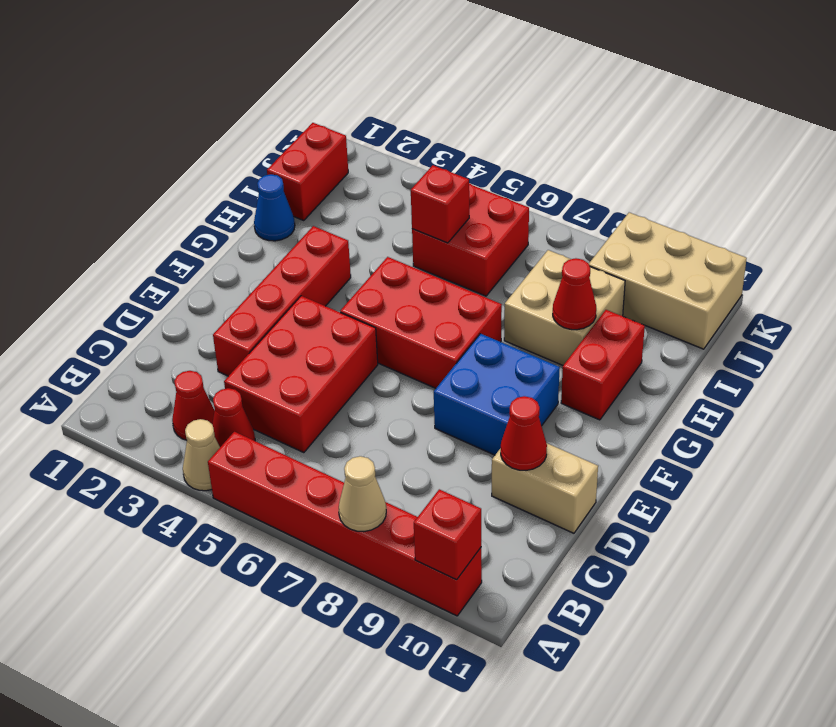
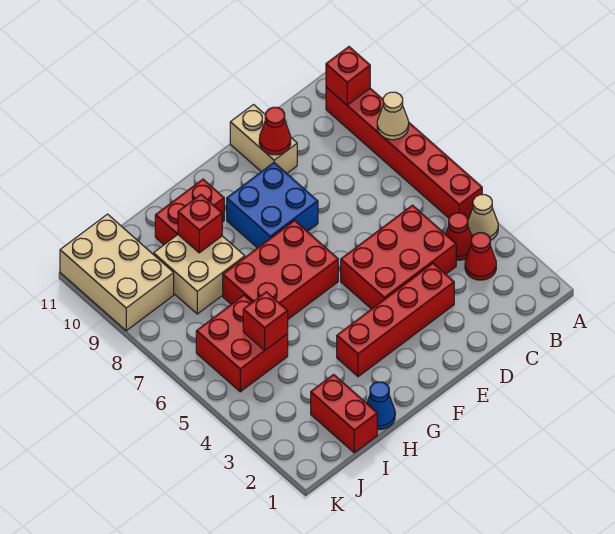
red brick F5:G7 level 1 -> red brick F6:H7 level 1
red cone H9 level 2 -> red brick H9 level 2
red brick I1:J1 level 1 -> red brick I1:I2 level 1

